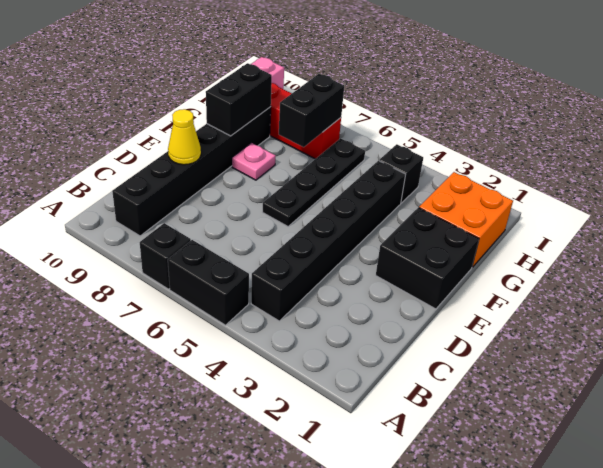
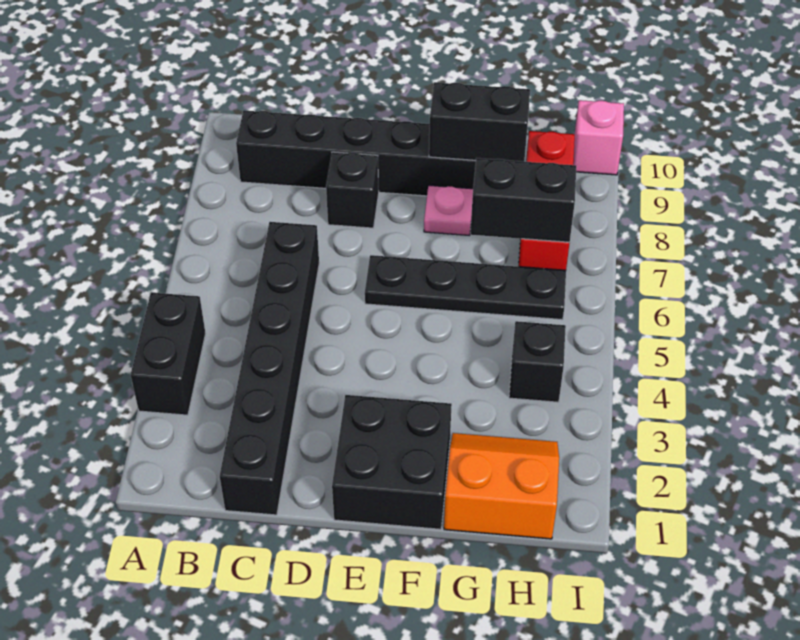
black brick A5:A6 level 1 -> black brick A3:A4 level 1
black brick A7 level 1 -> black brick D8 level 1
black brick B4:G4 level 1 -> black brick C1:C6 level 1
yellow cone D9 level 2 -> none
orange brick G1:H2 level 1 -> orange slope G1:H2 level 1 top 1

